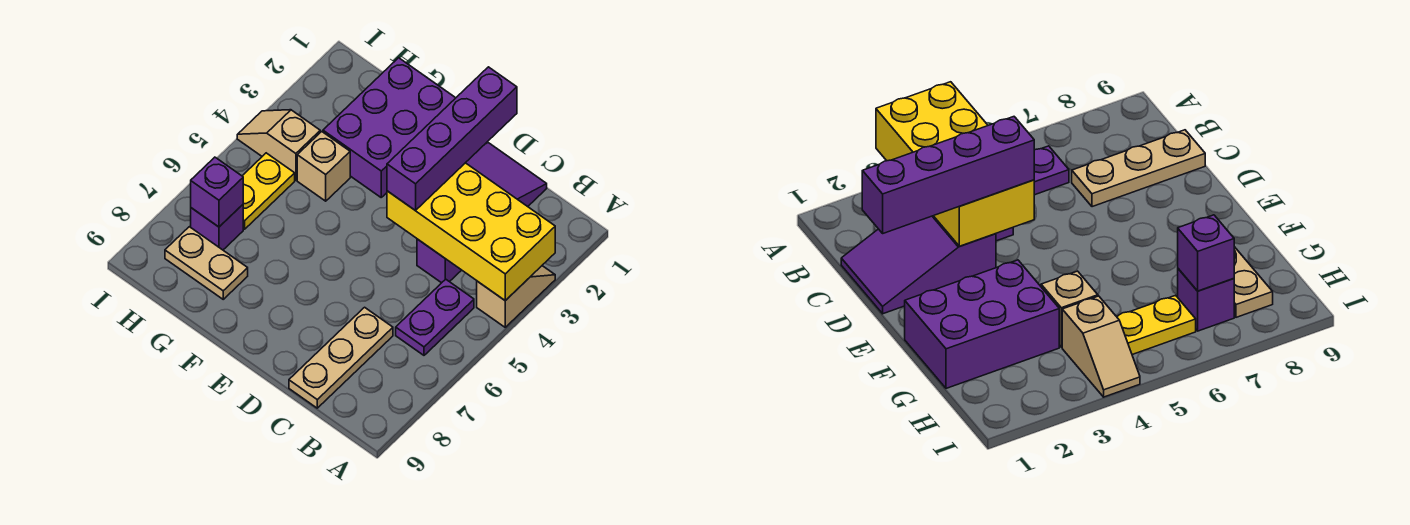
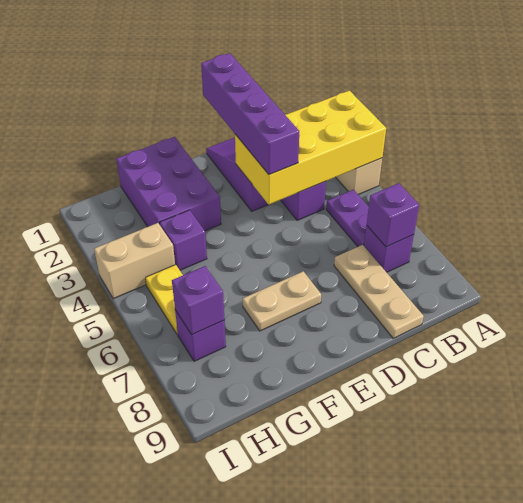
none -> purple brick B7 level 1
none -> purple brick B7 level 2
tan brick G4 level 1 -> purple brick G4 level 1
tan plate G8:H8 level 1 -> tan plate E7:F7 level 1
tan slope H4:I4 level 1 top H -> tan brick H4:I4 level 1

